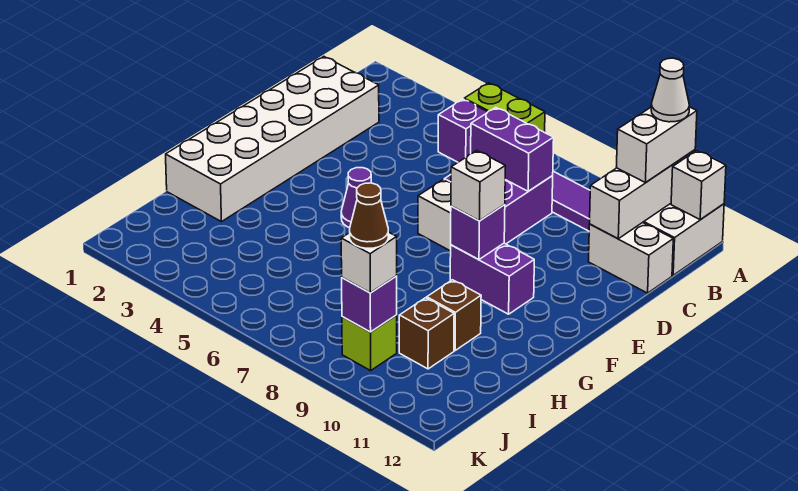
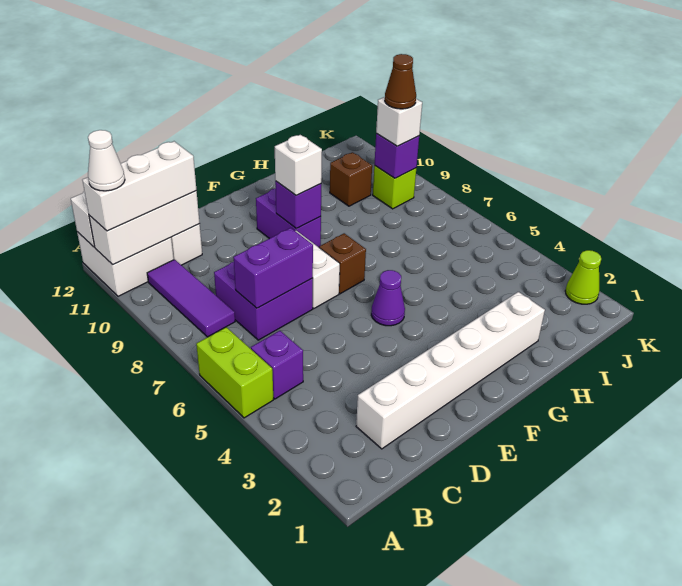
white brick A11:B11 level 3 -> white brick A11:C11 level 3
white brick C1:H2 level 1 -> white brick C2:H2 level 1
purple brick C7:C8 level 2 -> purple brick C7:D7 level 2
brown brick H10 level 1 -> brown brick F7 level 1
none -> lime cone K2 level 1

